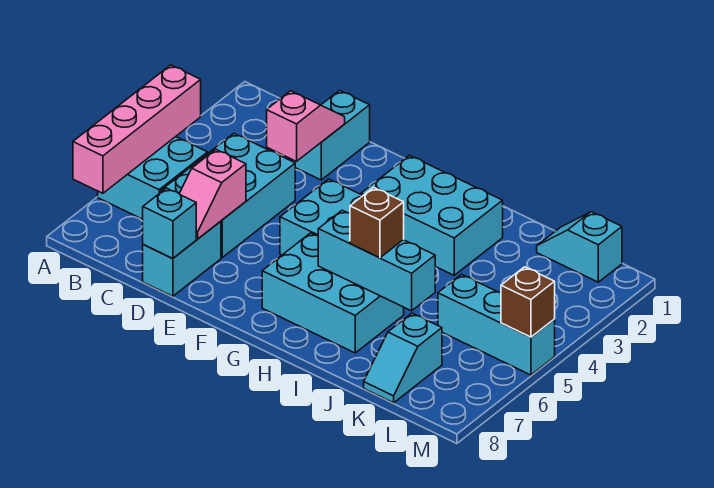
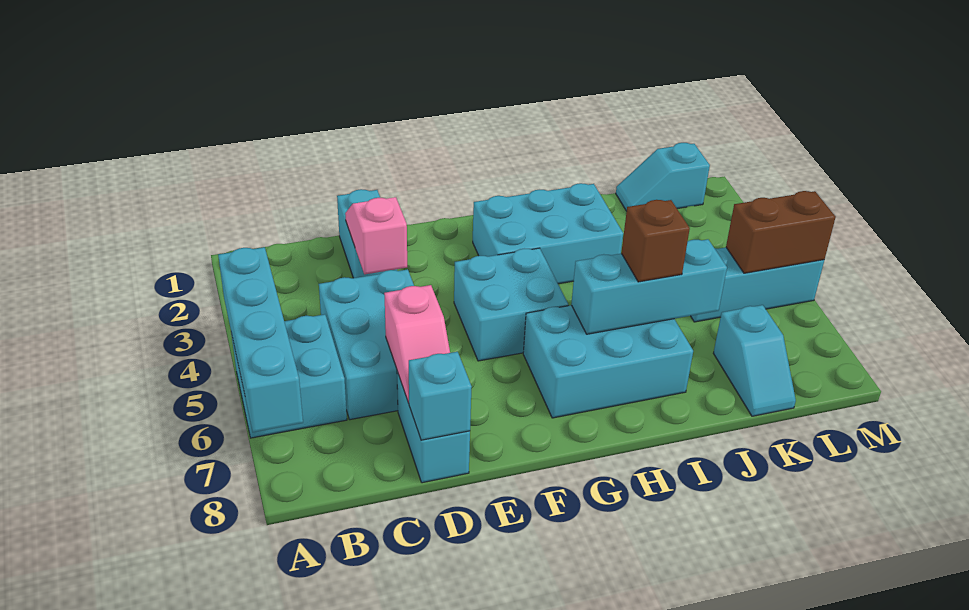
pink brick A4:A7 level 2 -> cyan brick A4:A7 level 2
brown brick M5 level 2 -> brown brick L5:M5 level 2

